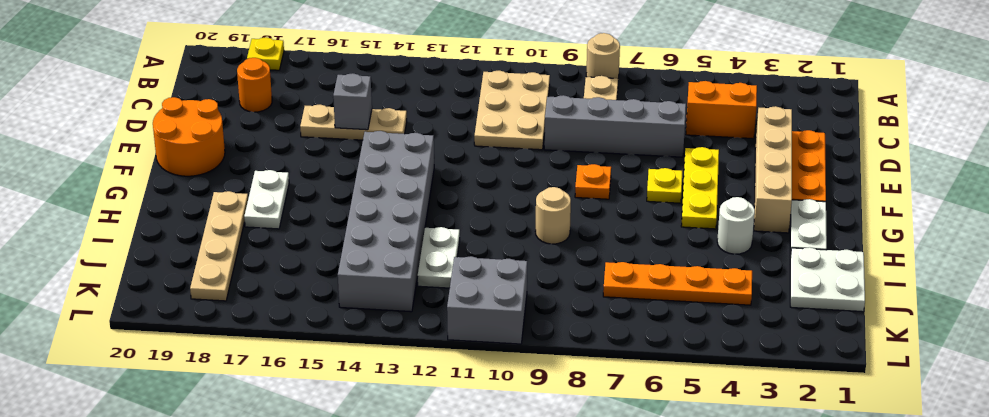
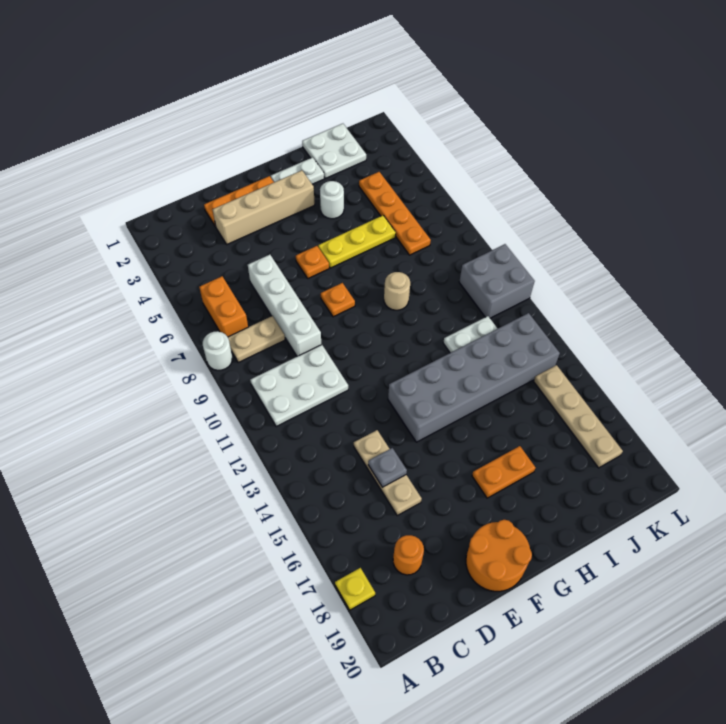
tan round brick A8 level 1 -> white round brick A8 level 1
tan plate B10:D11 level 1 -> white plate B10:D11 level 1
orange brick C4:C5 level 1 -> orange brick B6:B7 level 1
grey brick D6:D9 level 1 -> white brick D6:D9 level 1
grey brick D15 level 2 -> grey plate D15 level 2
yellow plate E5:G5 level 1 -> yellow plate G6:I6 level 1
yellow plate F6 level 1 -> orange plate F6 level 1
white plate G17:H17 level 1 -> orange plate G17:H17 level 1
tan plate H18:K18 level 1 -> tan plate K15:K18 level 1

